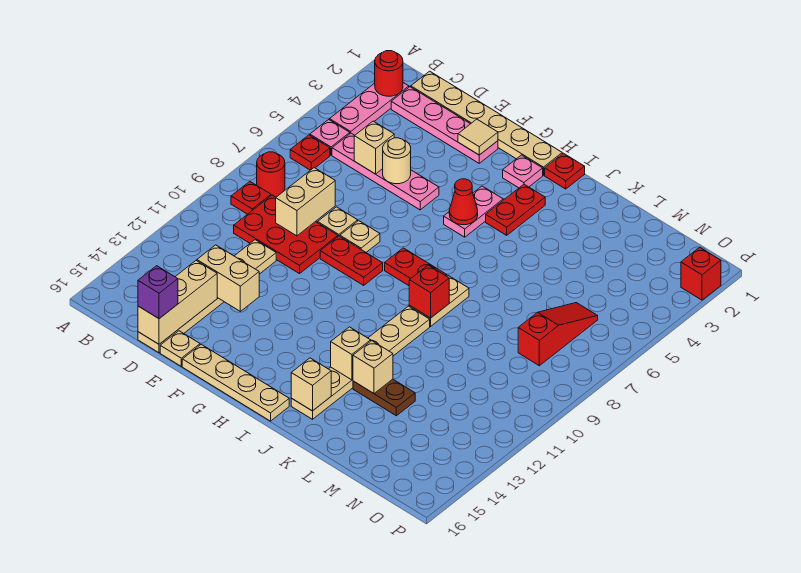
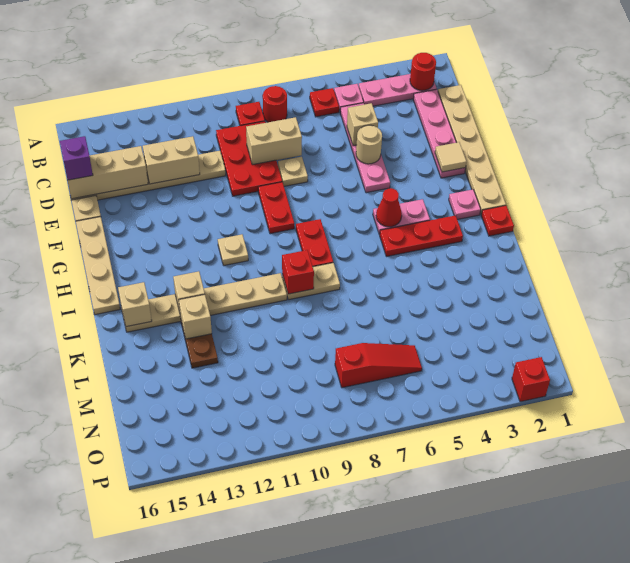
tan brick D13:E13 level 2 -> tan brick D12:D13 level 2
tan plate F8 level 1 -> tan plate H11 level 1
red plate I3:I4 level 1 -> red plate I3:I5 level 1

